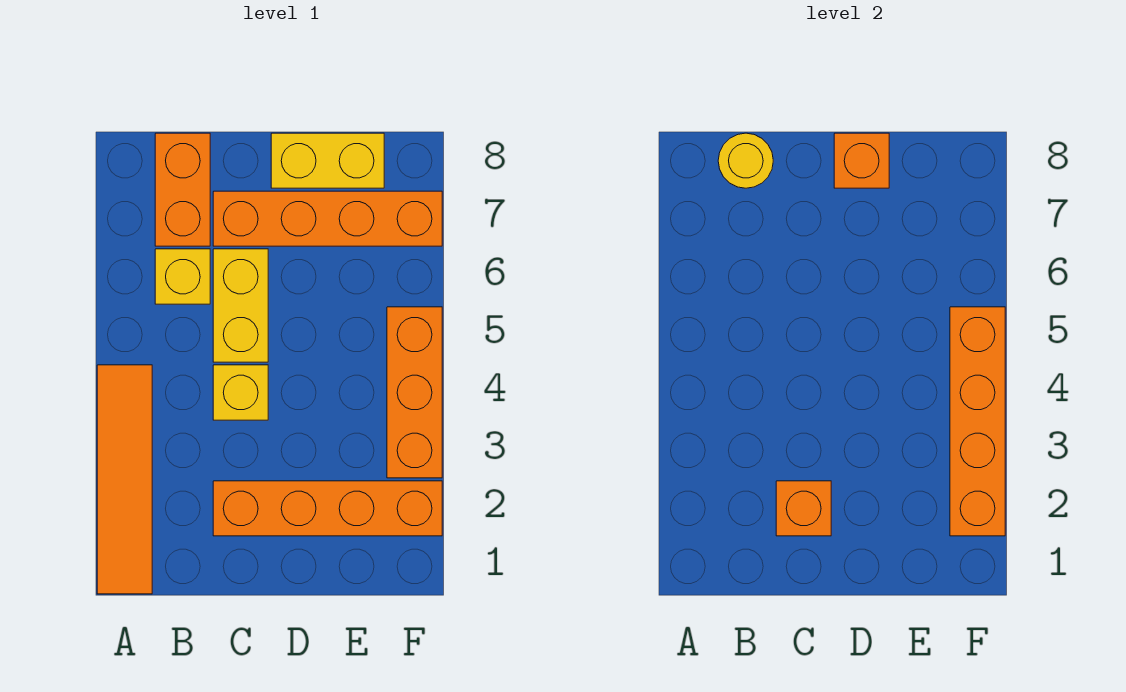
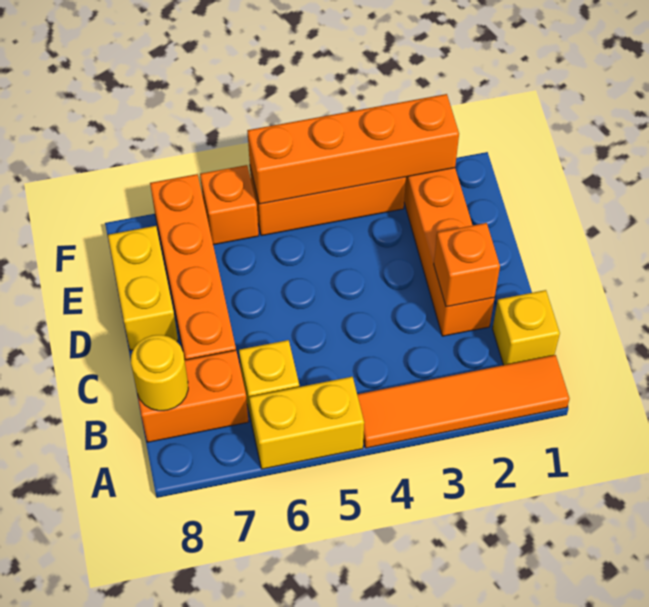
yellow brick C4 level 1 -> yellow brick B1 level 1
yellow brick C5:C6 level 1 -> yellow brick A5:A6 level 1
orange brick D8 level 2 -> orange brick F6 level 1

